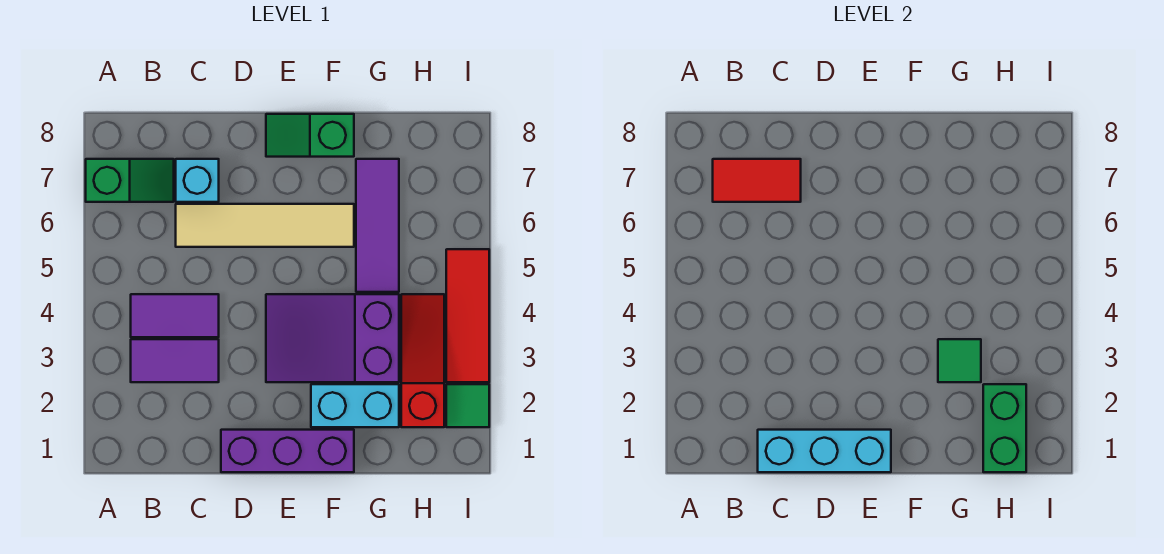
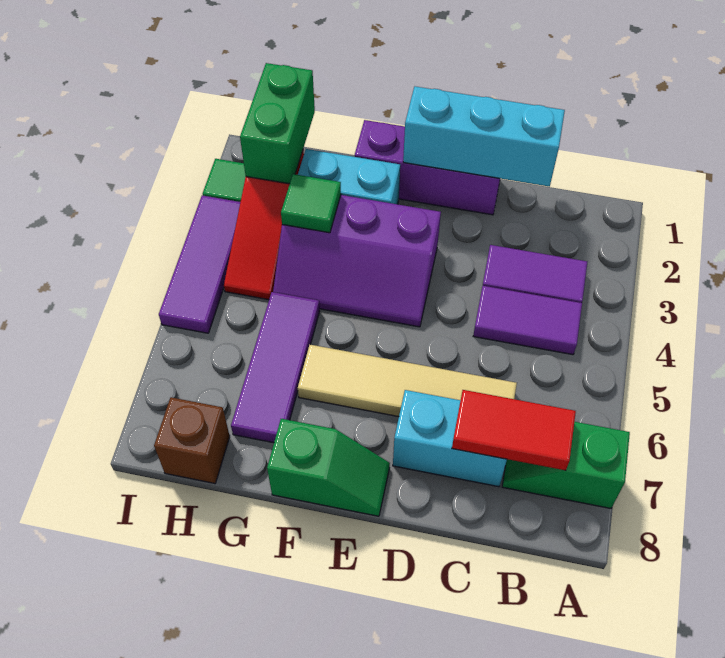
cyan brick C7 level 1 -> cyan brick C7:D7 level 1
purple slope E3:G4 level 1 top G -> purple slope E3:G4 level 1 top 3
none -> brown brick H8 level 1
red tile I3:I5 level 1 -> purple tile I3:I5 level 1

